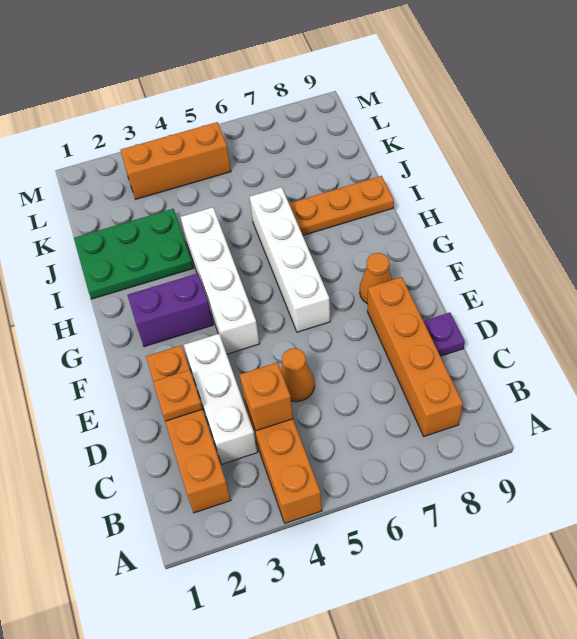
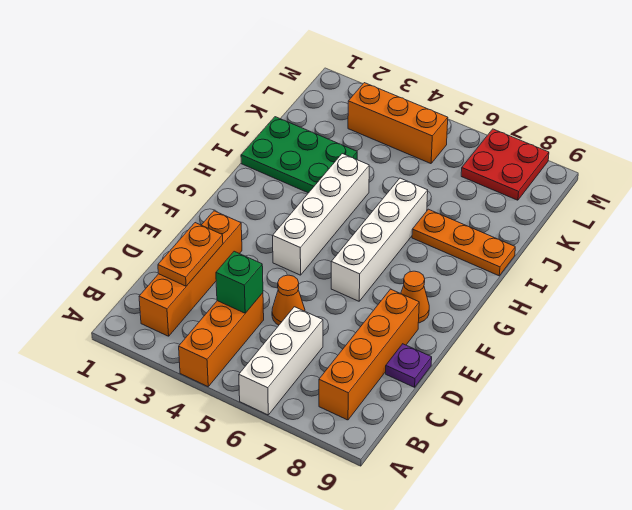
white brick C3:E3 level 1 -> white brick A6:C6 level 1
orange brick C4 level 2 -> green brick C4 level 2
orange plate D2 level 2 -> orange plate C2:D2 level 2
purple brick G2:G3 level 1 -> none
none -> red plate L7:M8 level 1

